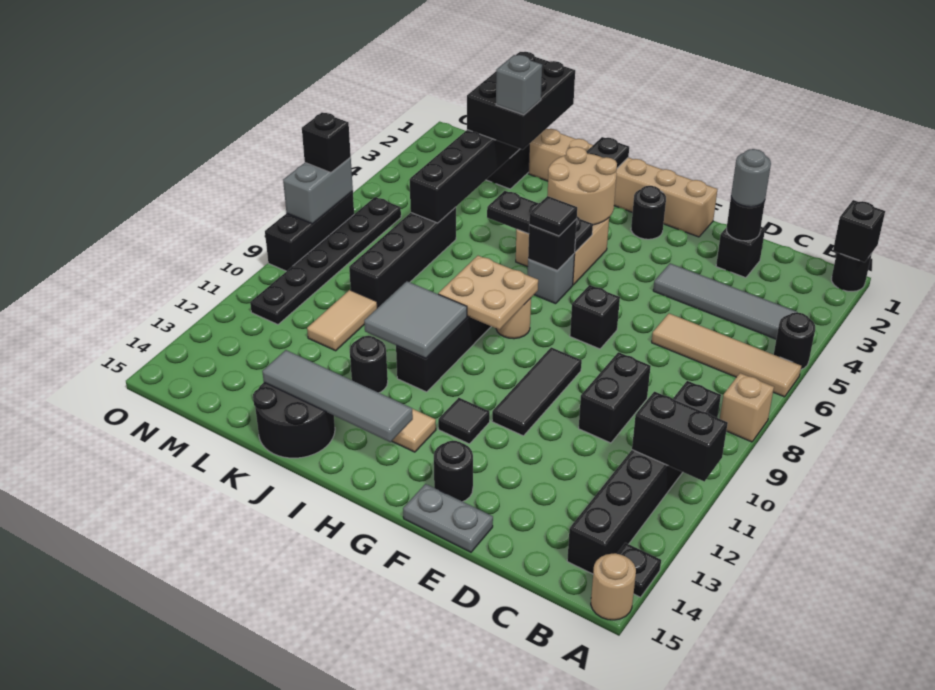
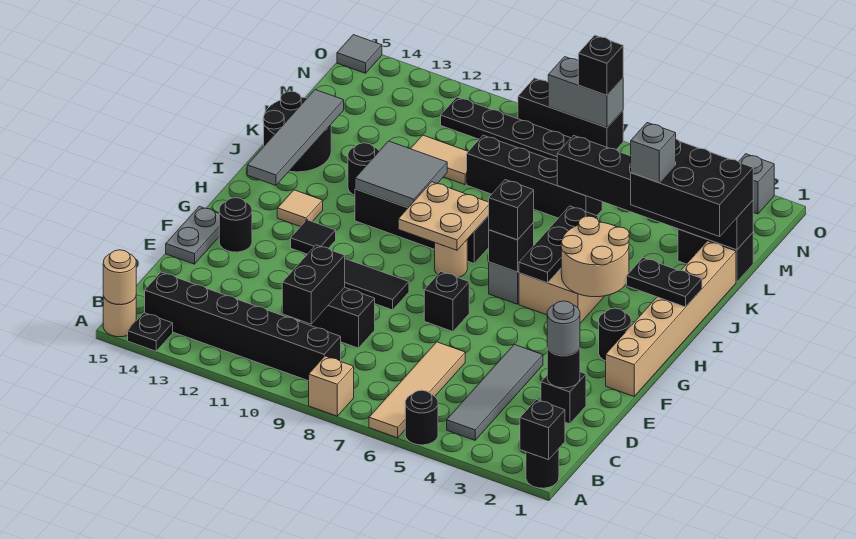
black brick A11:B11 level 2 -> black brick C10:D10 level 2
none -> tan round brick A15 level 2
black tile H6 level 3 -> black brick H6 level 3
none -> grey brick O2 level 1
none -> grey tile O15 level 1

